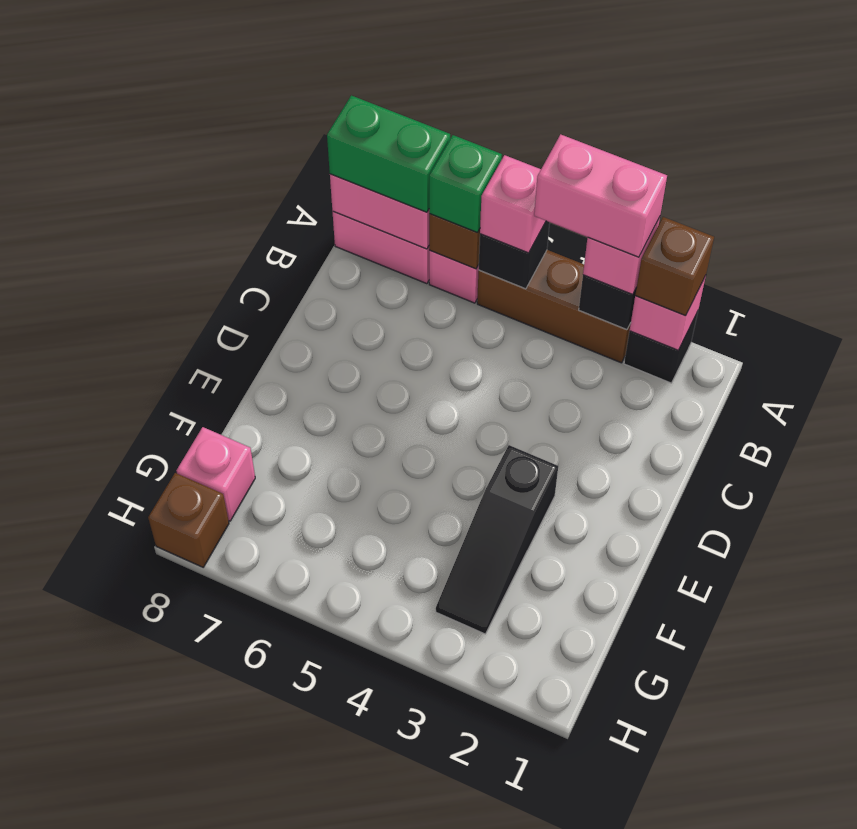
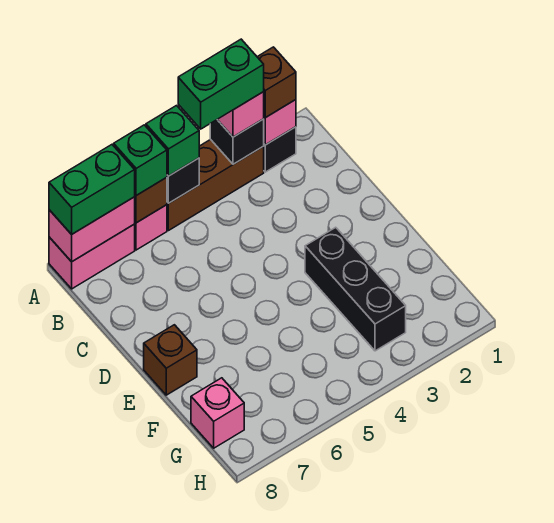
pink brick A3:A4 level 4 -> green brick A3:A4 level 4
pink brick A5 level 3 -> green brick A5 level 3
black slope E3:G3 level 1 top E -> black brick E3:G3 level 1
brown brick H8 level 1 -> brown brick E8 level 1

